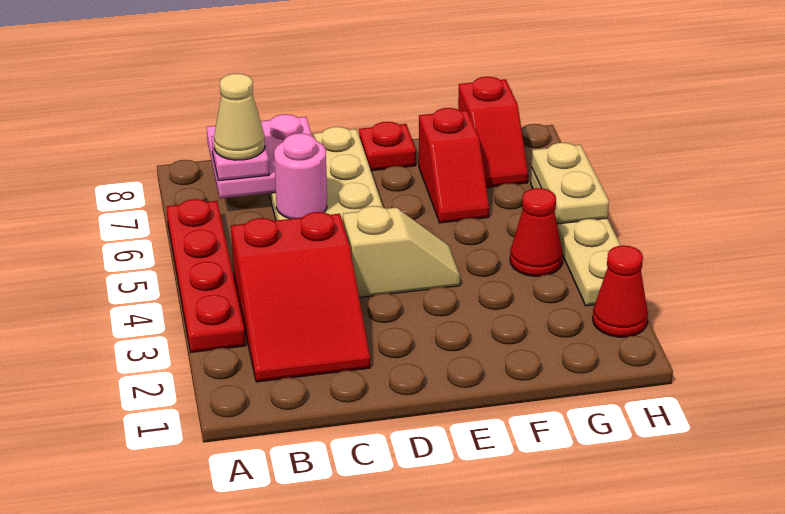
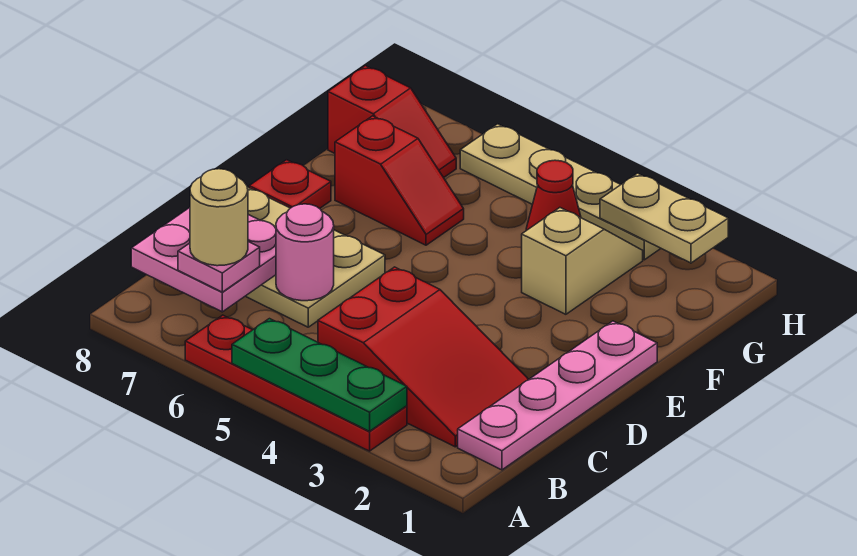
none -> green plate A3:A5 level 2
none -> pink plate B1:E1 level 1
tan cone B7 level 4 -> tan round brick B7 level 4
tan slope D4:E4 level 1 top D -> tan slope F3:G3 level 1 top F
red cone H2 level 1 -> none
tan plate H5:H6 level 2 -> tan plate H2:H3 level 2

